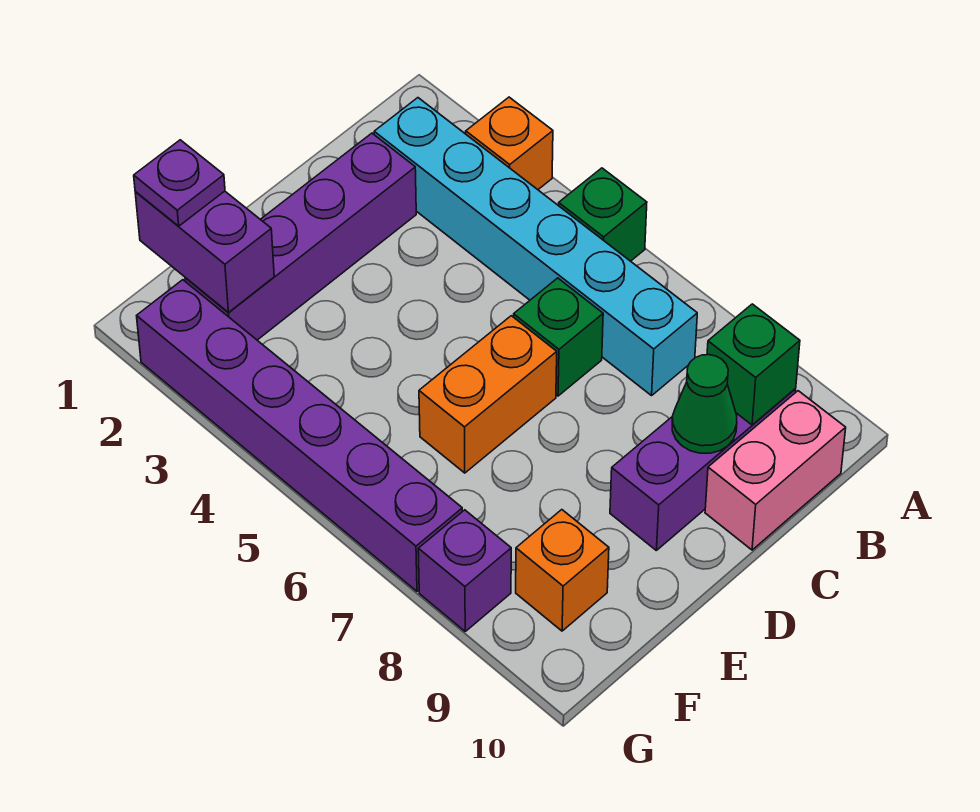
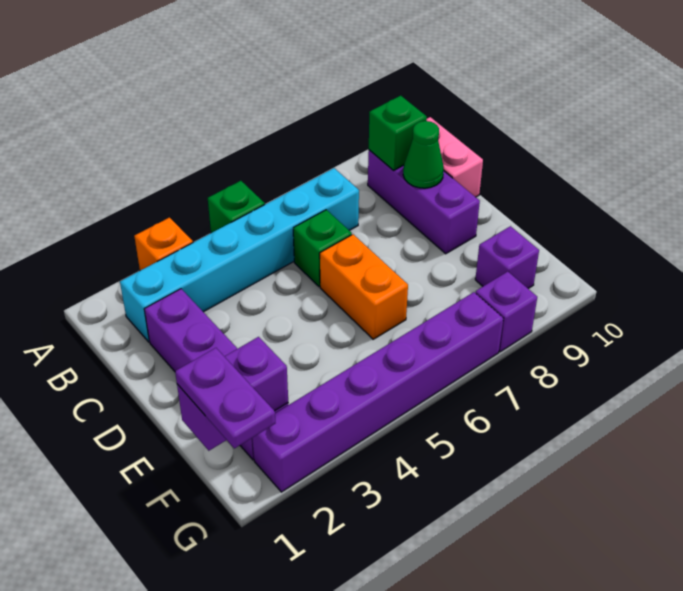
purple plate F1 level 3 -> purple plate F1:G1 level 3
orange brick F9 level 1 -> purple brick F9 level 1

